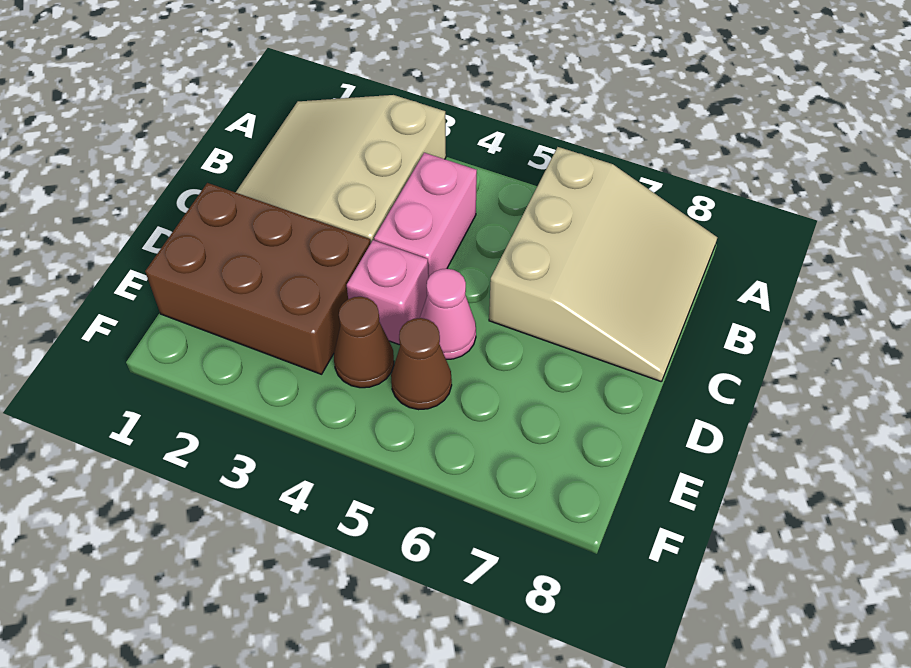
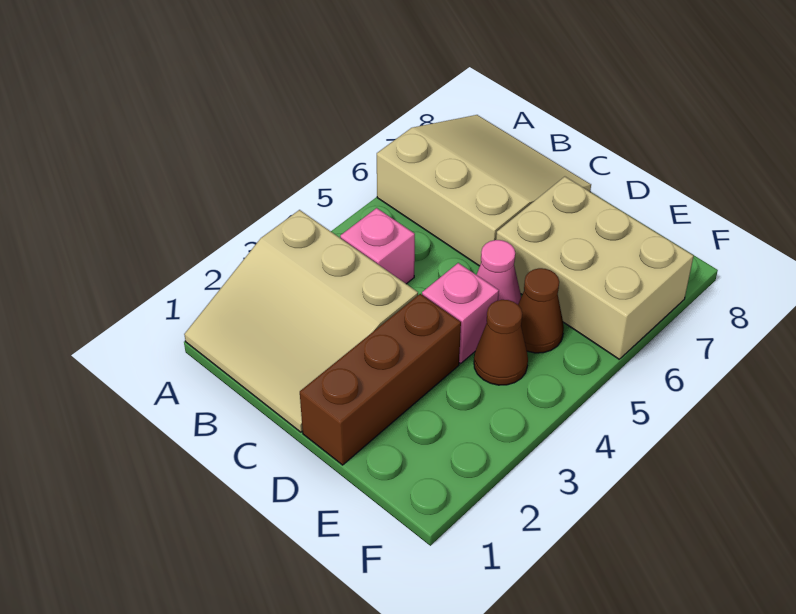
pink brick B4:C4 level 1 -> pink brick B4 level 1
brown brick D1:E3 level 1 -> brown brick D1:D3 level 1
none -> tan brick D6:F7 level 1

